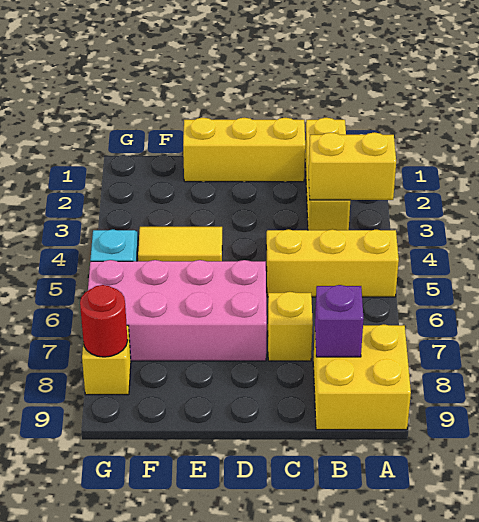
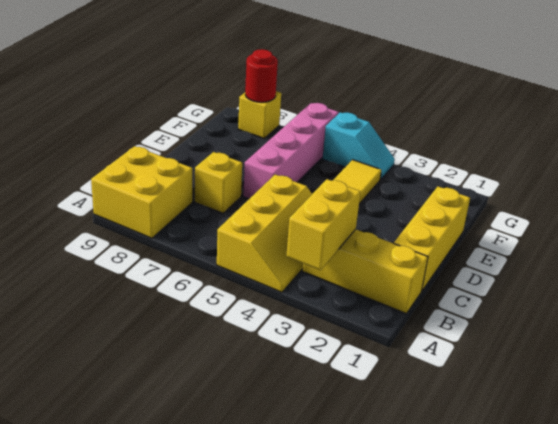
purple brick B8 level 2 -> none
pink brick D6:G7 level 1 -> pink brick D6:G6 level 1

